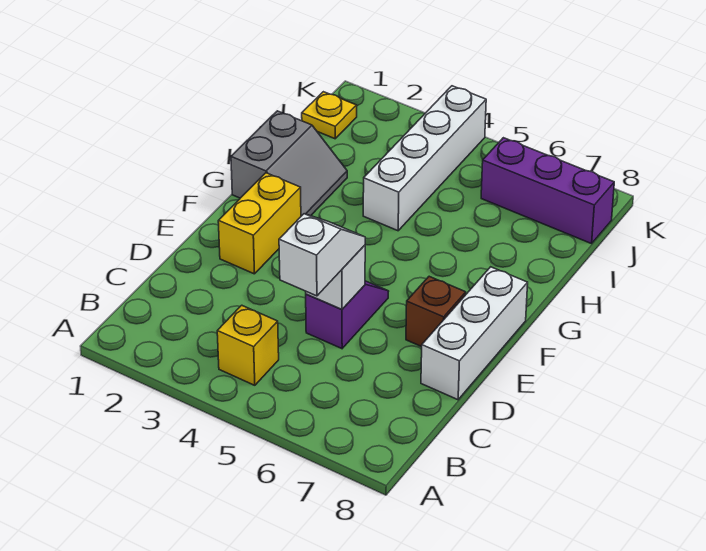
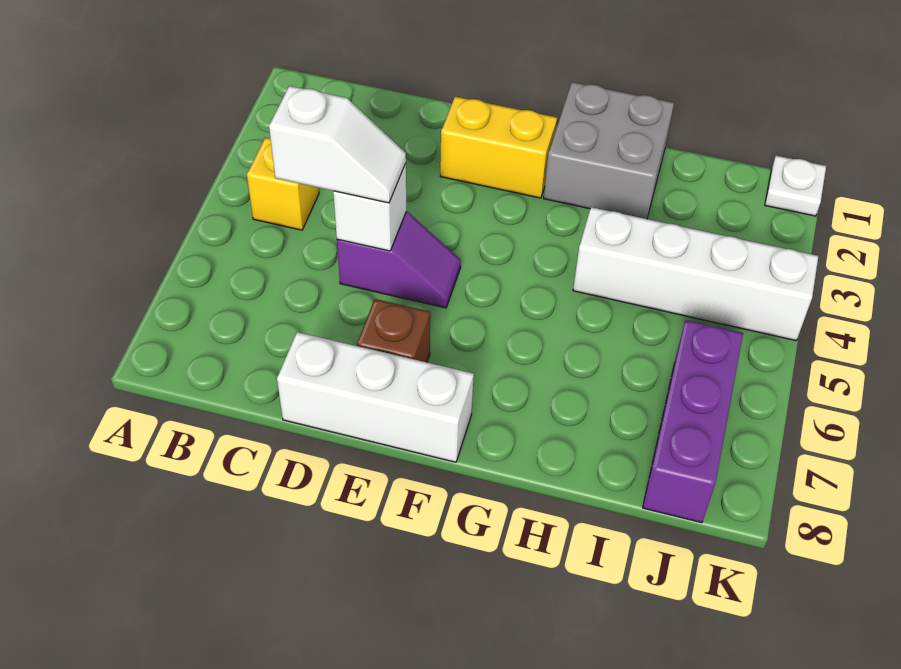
grey slope G1:H2 level 1 top 1 -> grey brick G1:H2 level 1
yellow plate J1 level 1 -> none
none -> white plate K1 level 1

